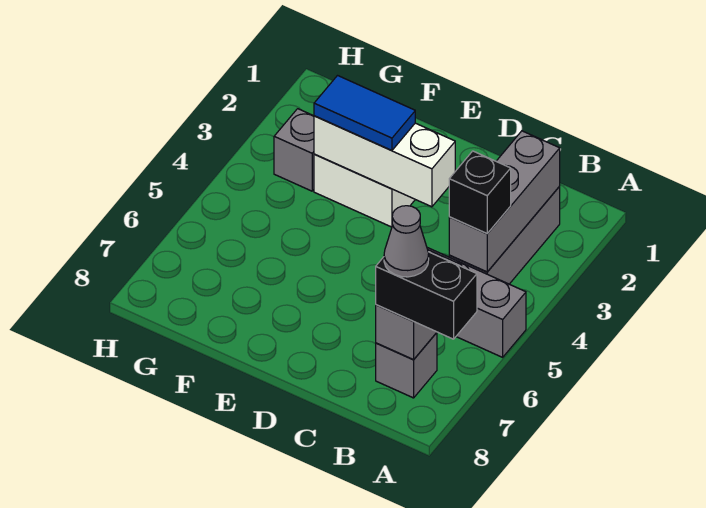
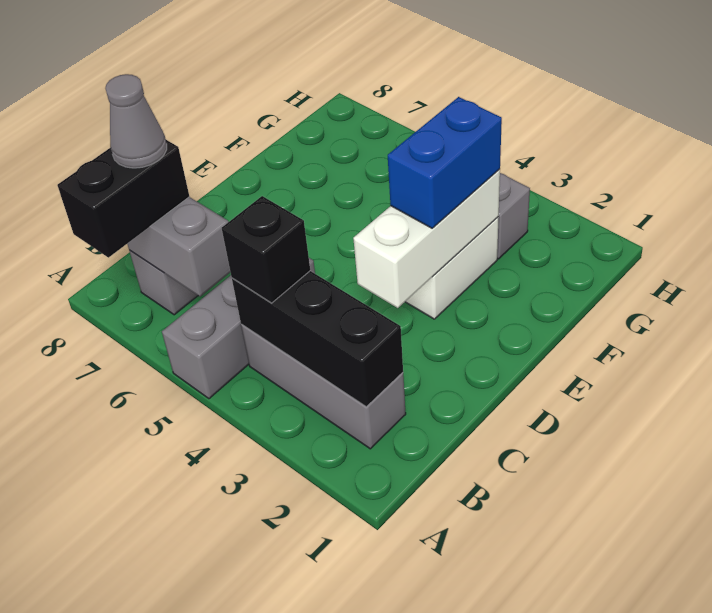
grey brick B2:B4 level 2 -> black brick B2:B4 level 2
blue tile E3:F3 level 3 -> blue brick E3:F3 level 3

